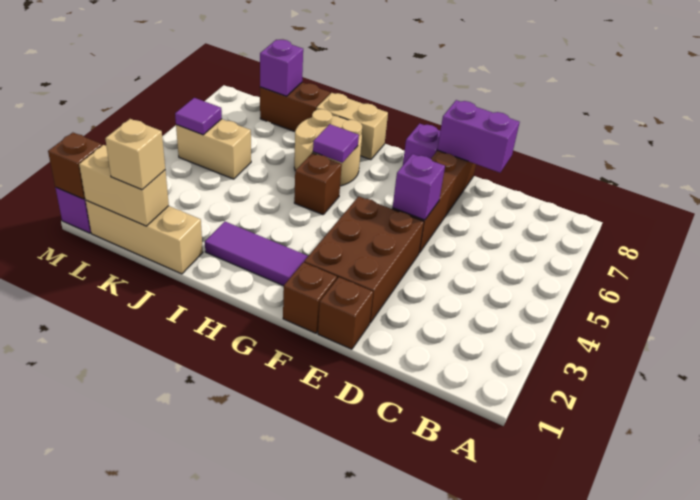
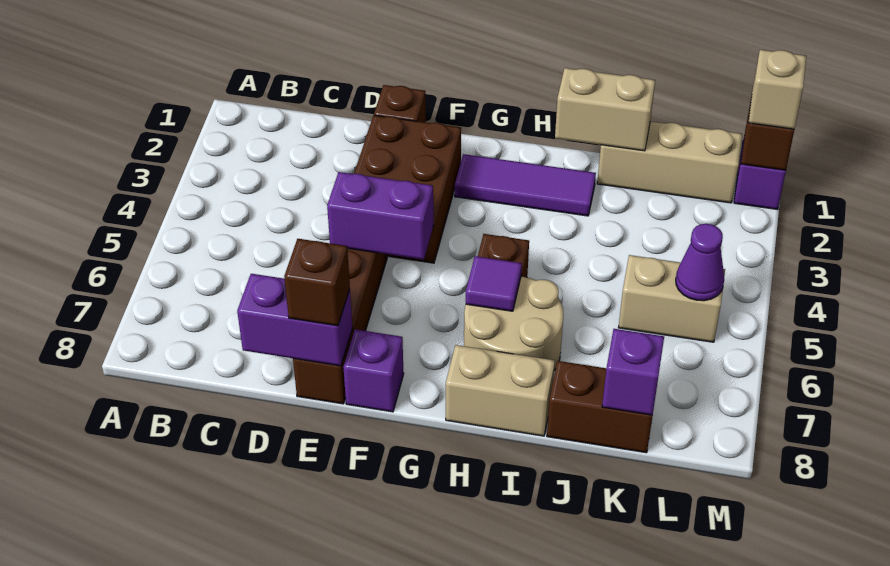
purple brick E5 level 2 -> purple brick E5:F5 level 2
brown brick F1 level 1 -> brown brick E8 level 3
tan brick K1:L1 level 2 -> tan brick I1:J1 level 2
tan brick K1 level 3 -> tan brick M1 level 3
purple tile L5 level 2 -> purple cone L5 level 2

